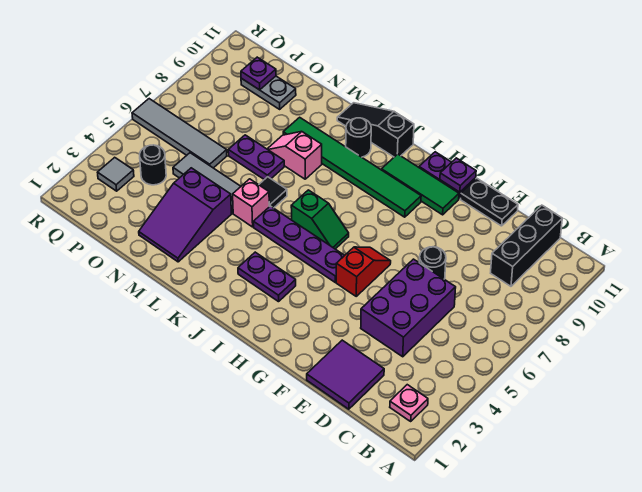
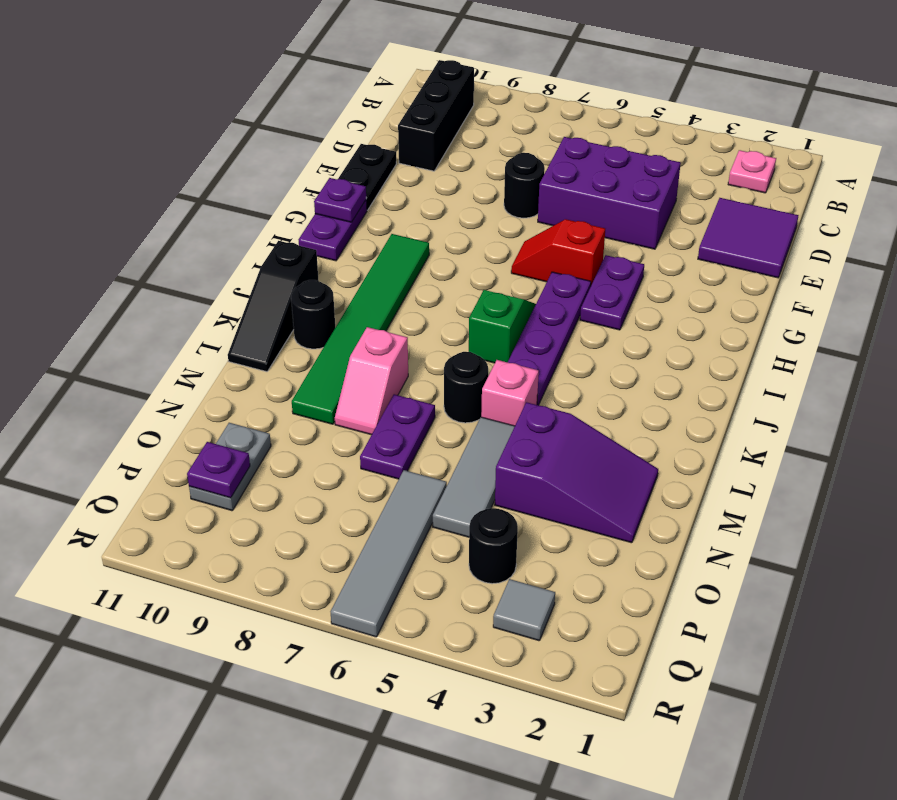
black brick C9:C11 level 1 -> black brick B10:D10 level 1
green tile G10:I10 level 1 -> none
purple plate I3:J3 level 1 -> purple plate G4:H4 level 1
black tile L6 level 1 -> black round brick L6 level 1

